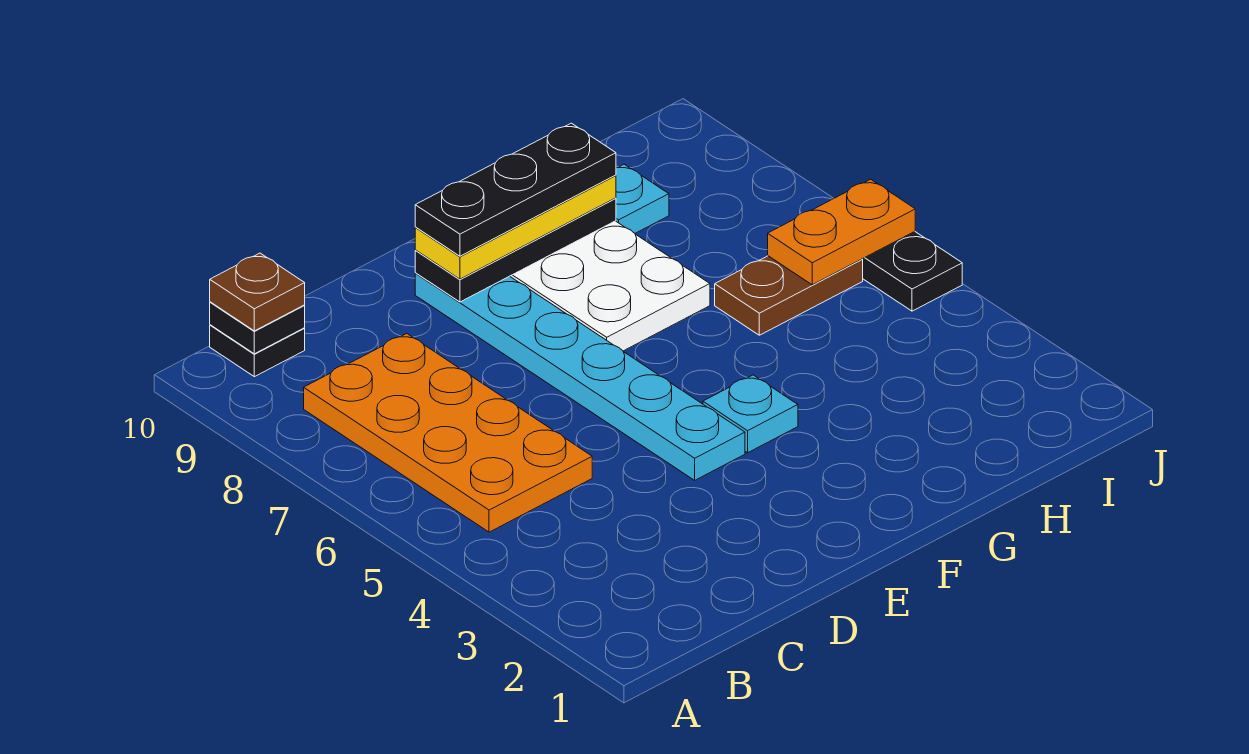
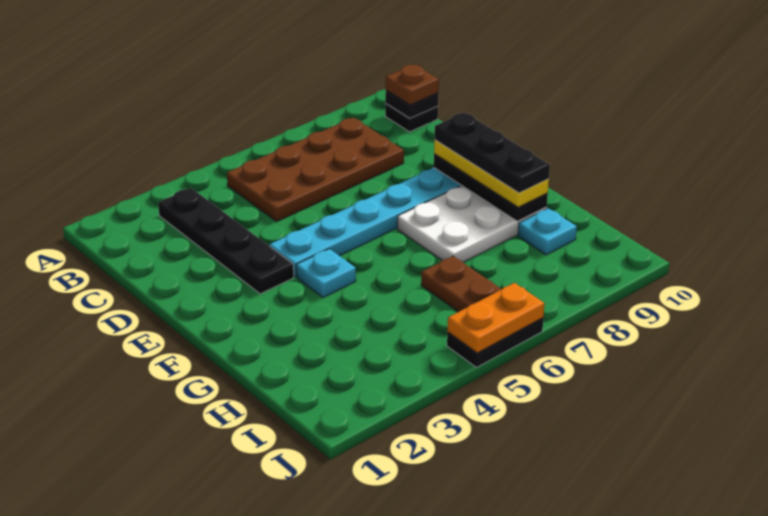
none -> black plate B3:E3 level 1
orange plate B5:C8 level 1 -> brown plate B5:C8 level 1
orange plate I6:J6 level 2 -> orange plate J5:J6 level 2

